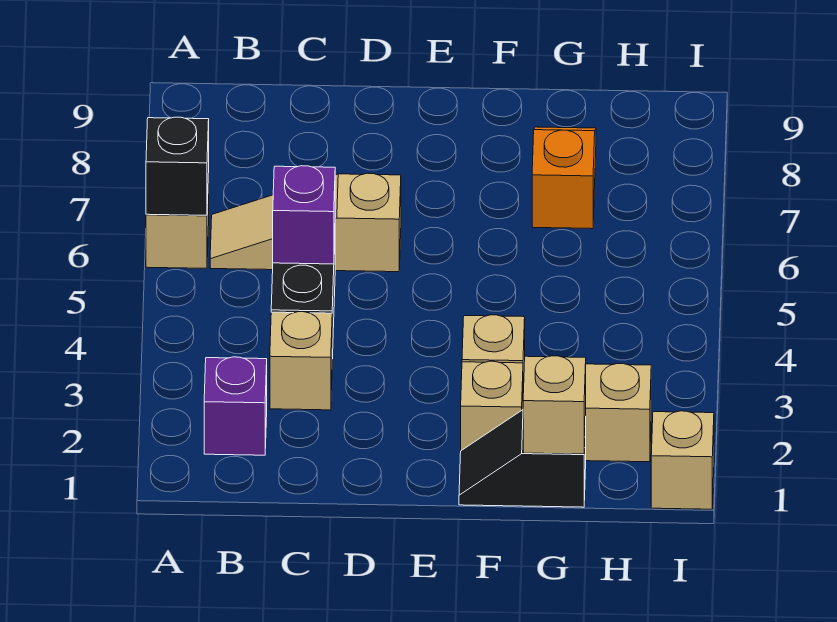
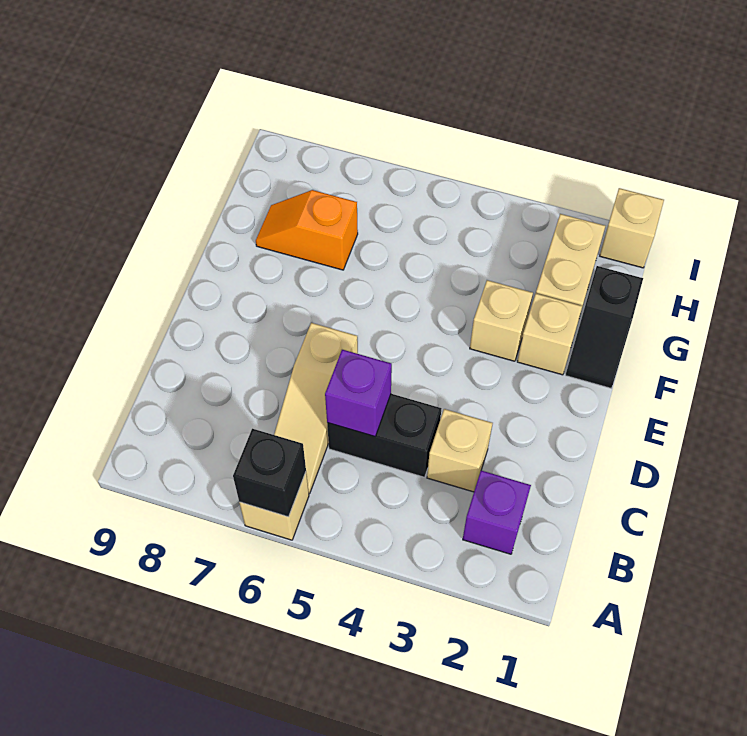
tan brick G1 level 2 -> none

